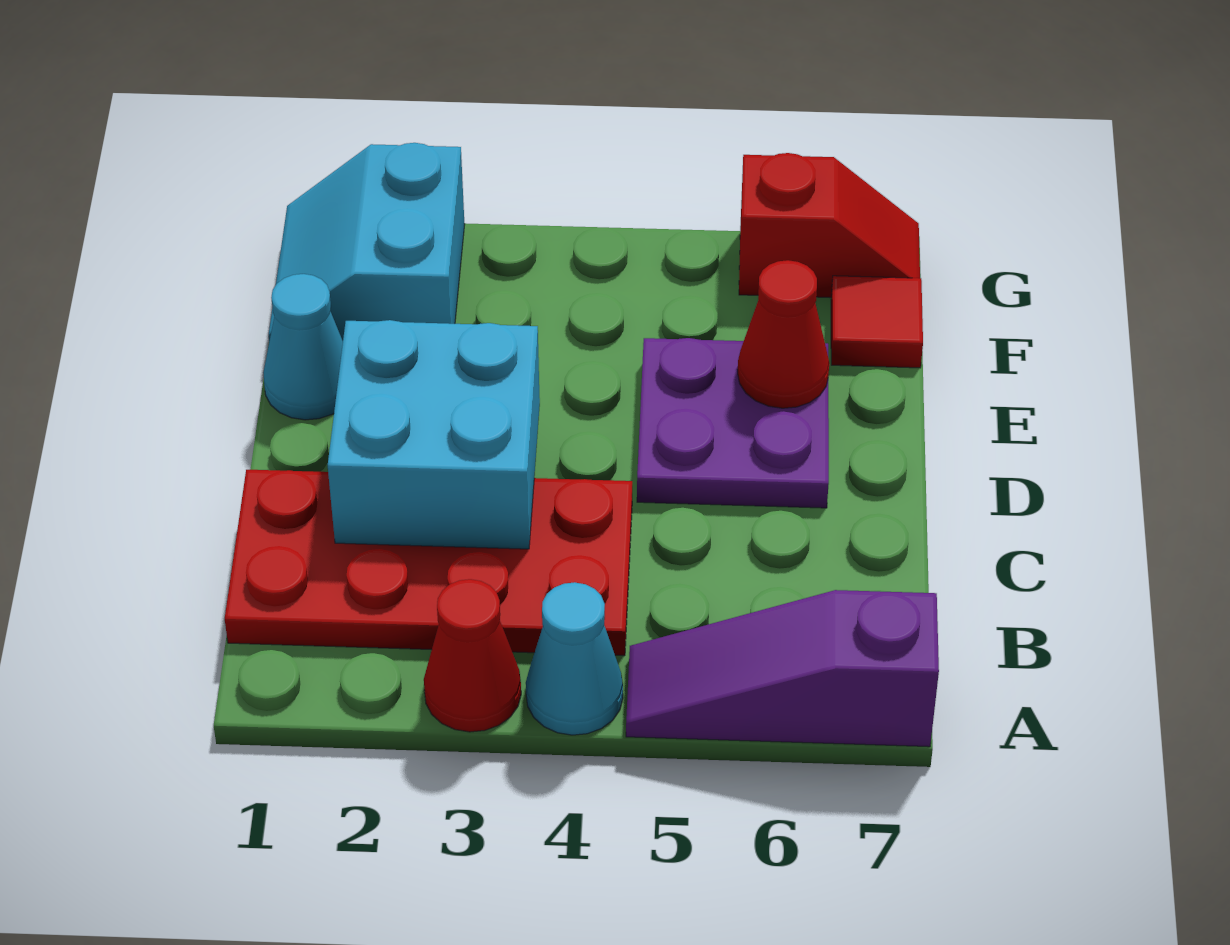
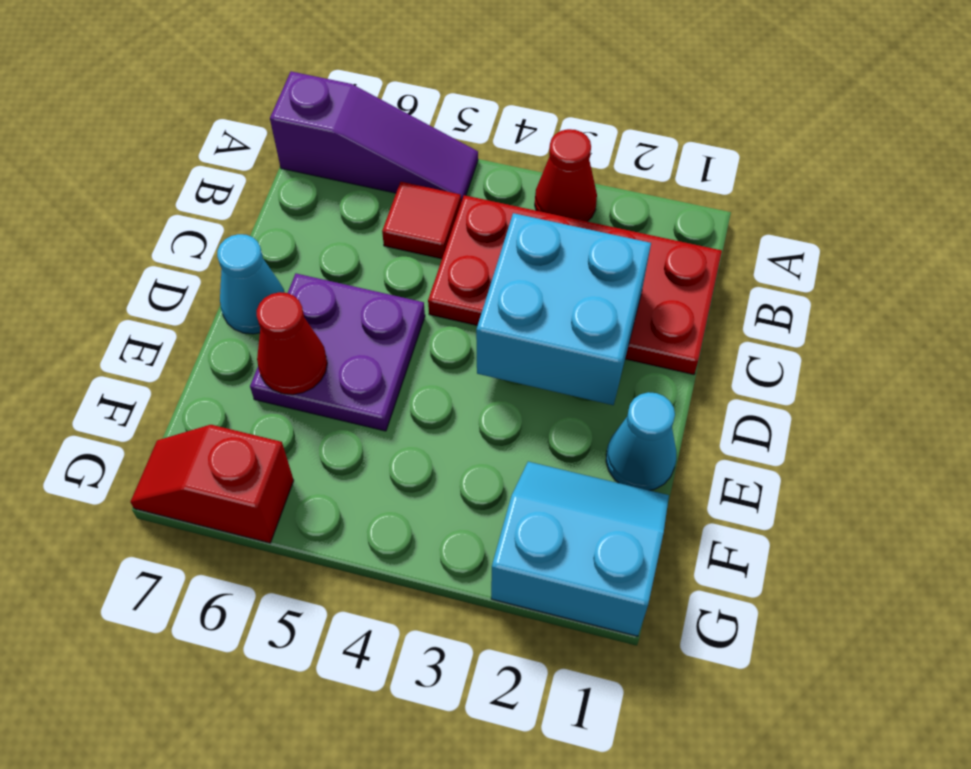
cyan cone A4 level 1 -> cyan cone D7 level 1
cyan slope F1:G2 level 1 top 2 -> cyan slope F1:G2 level 1 top G
red tile F7 level 1 -> red tile B5 level 1

